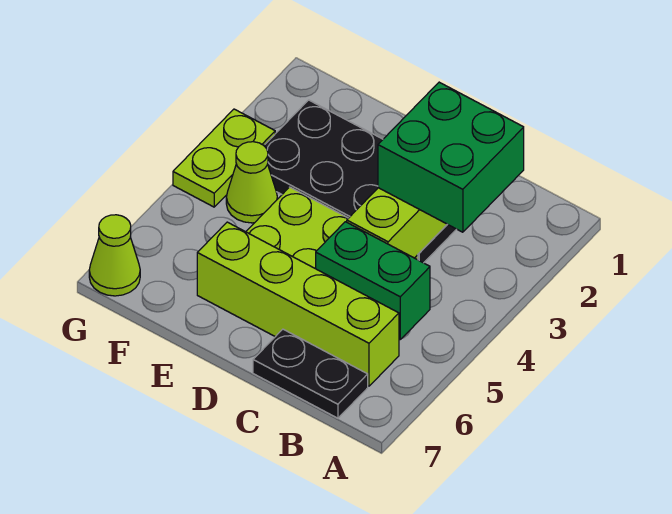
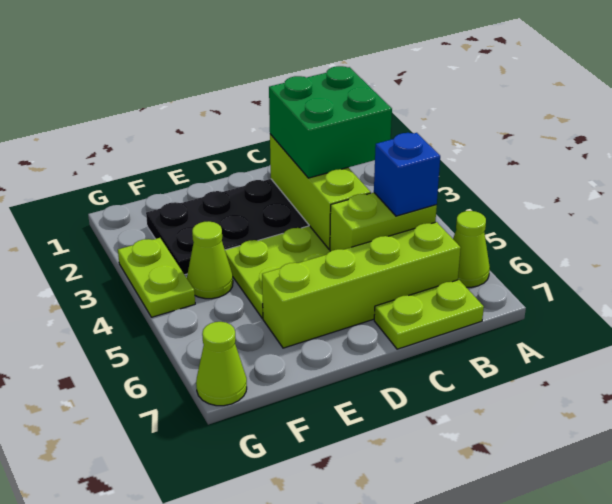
none -> lime cone A6 level 1
green brick B5:C5 level 2 -> lime brick B5:C5 level 2
none -> blue brick B5 level 3
black plate B7:C7 level 1 -> lime plate B7:C7 level 1

